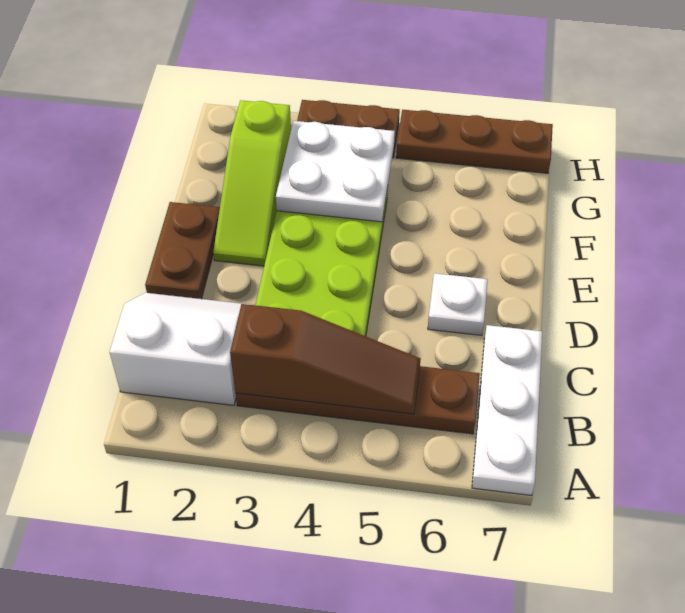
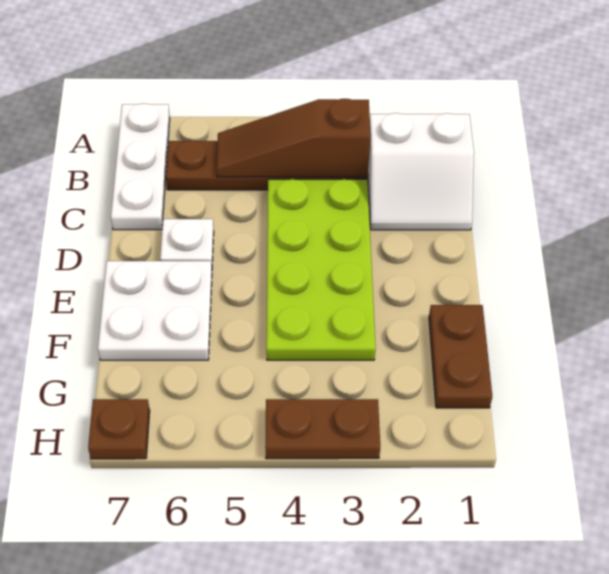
brown plate D1:E1 level 1 -> brown plate F1:G1 level 1
lime slope E2:G2 level 1 top G -> none
white plate F3:G4 level 2 -> white plate E6:F7 level 1
brown plate H5:H7 level 1 -> brown plate H7 level 1

